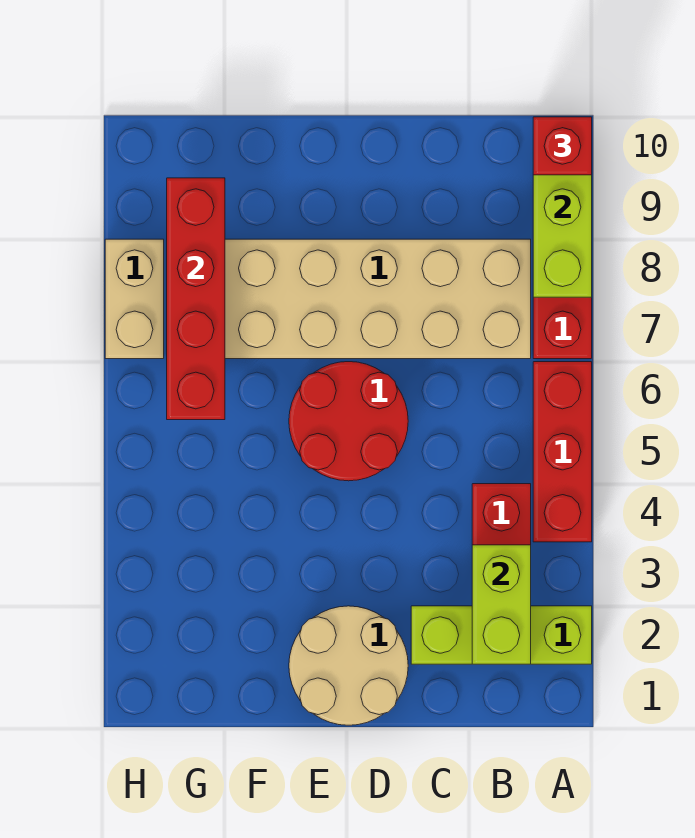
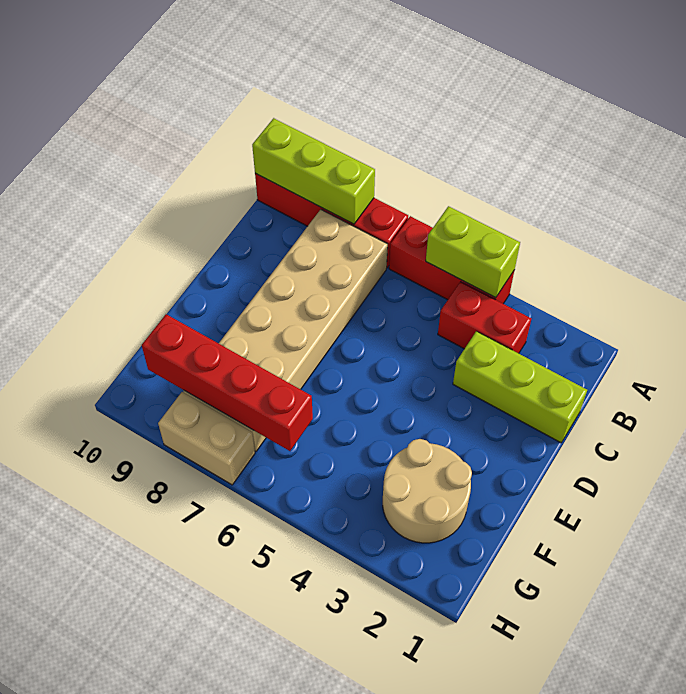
lime brick A2:C2 level 1 -> lime brick C1:C3 level 1
red brick A10 level 3 -> none
lime brick B2:B3 level 2 -> lime brick A4:A5 level 2
tan round brick D1:E2 level 1 -> tan round brick F2:G3 level 1
red round brick D5:E6 level 1 -> none

